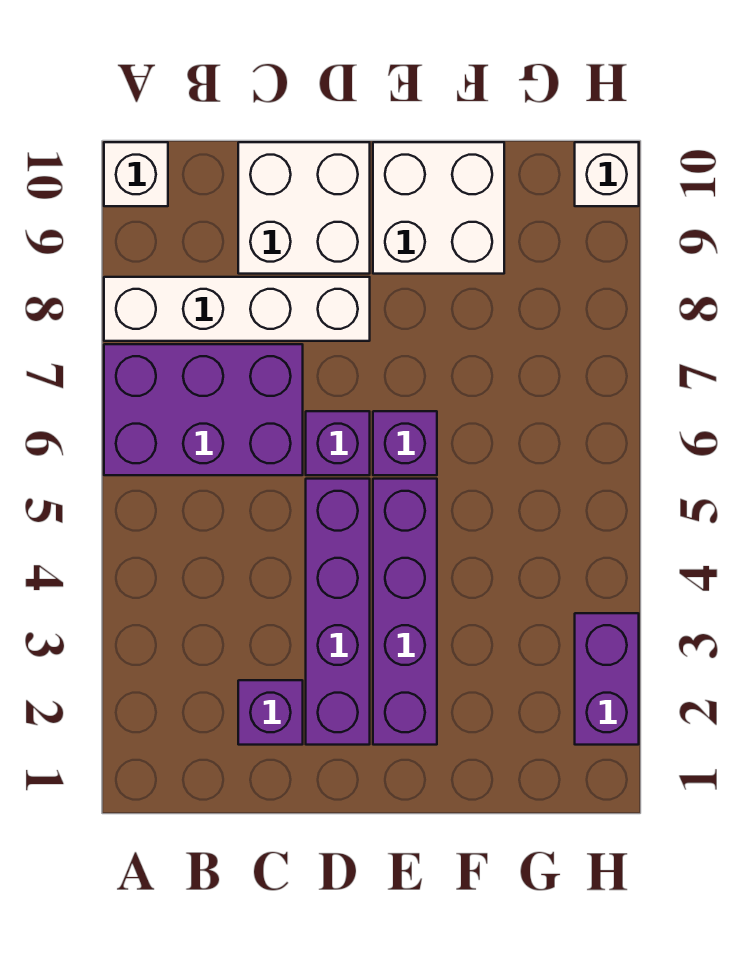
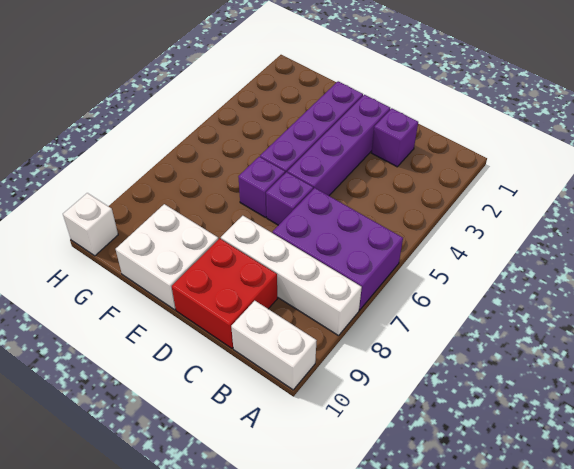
white brick A10 level 1 -> white brick A10:B10 level 1
white brick C9:D10 level 1 -> red brick C9:D10 level 1
purple brick H2:H3 level 1 -> none

